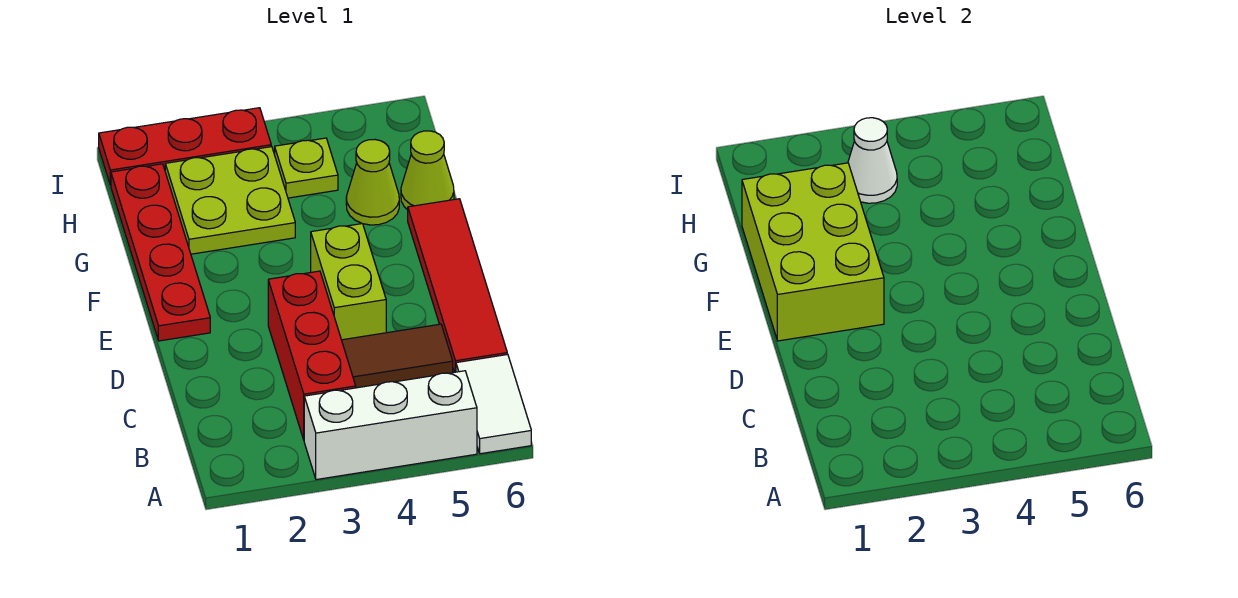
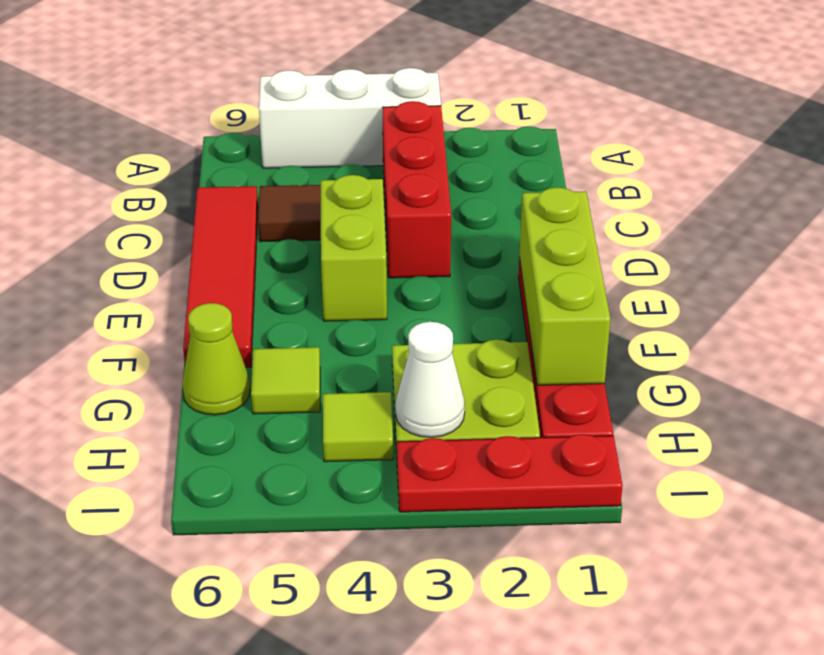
white tile A6:B6 level 1 -> none
lime brick E1:G2 level 2 -> lime brick E1:G1 level 2
lime cone G5 level 1 -> lime tile G5 level 1
lime plate H4 level 1 -> lime tile H4 level 1

